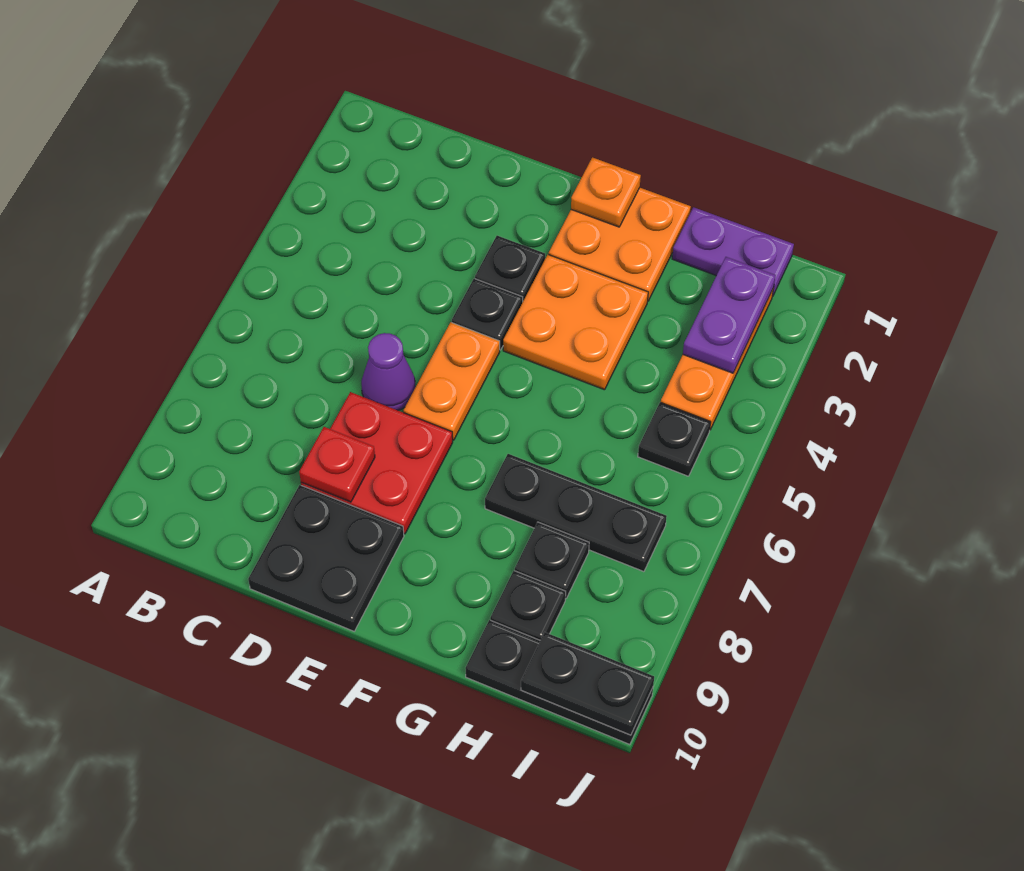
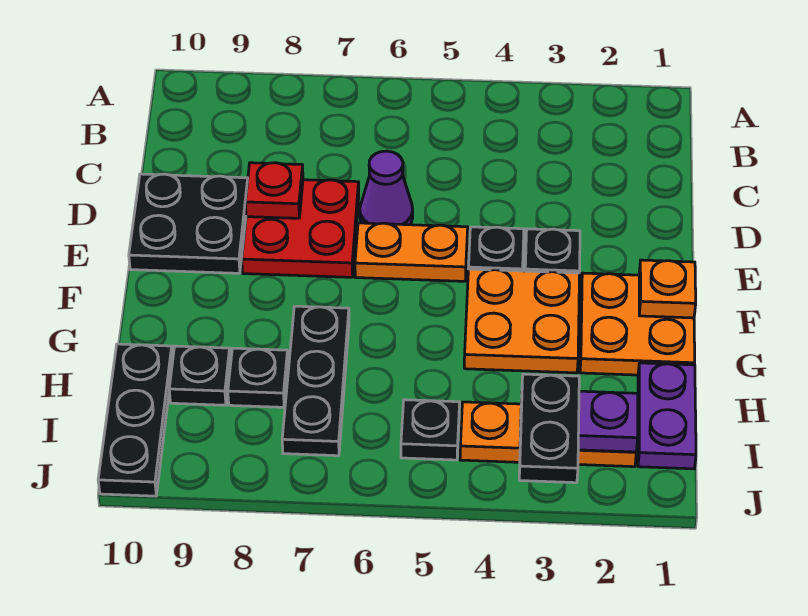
black plate I10:J10 level 2 -> black plate I3:J3 level 3

